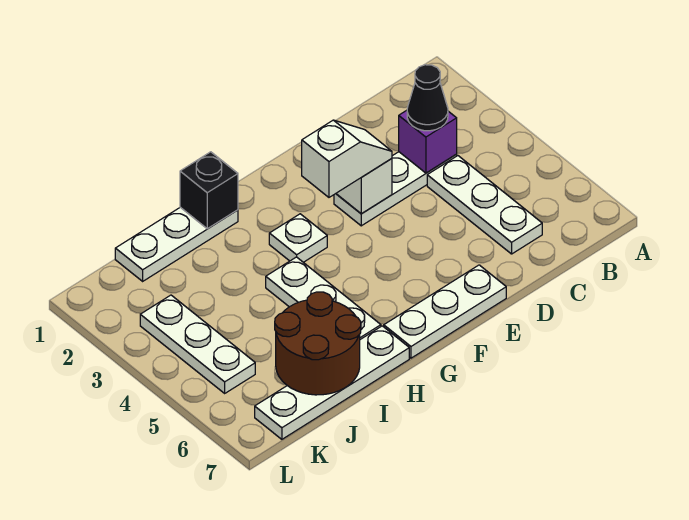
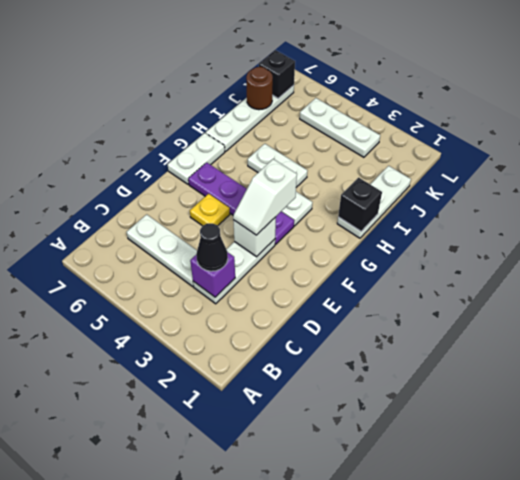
none -> yellow plate E5 level 1
white plate E7:G7 level 1 -> white plate F7:G7 level 1
none -> purple plate F3:F6 level 1
white plate H4:H6 level 1 -> white plate H4:H5 level 1
brown round brick I6:J7 level 2 -> brown round brick J7 level 2
none -> black brick K7 level 2

